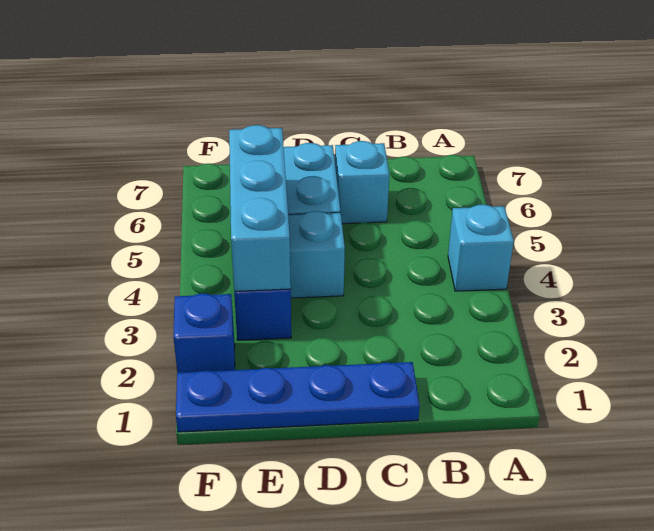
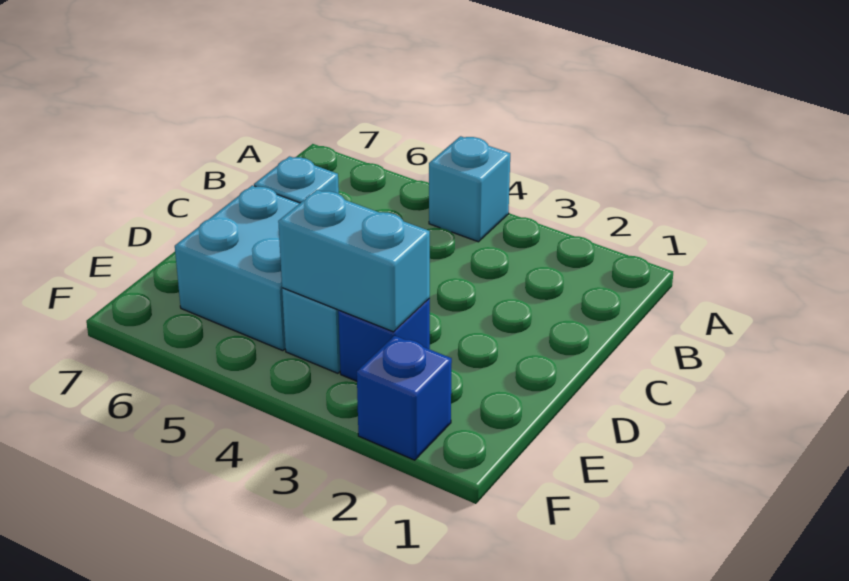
blue plate C1:F1 level 1 -> none
cyan brick E3:E5 level 2 -> cyan brick E3:E4 level 2

